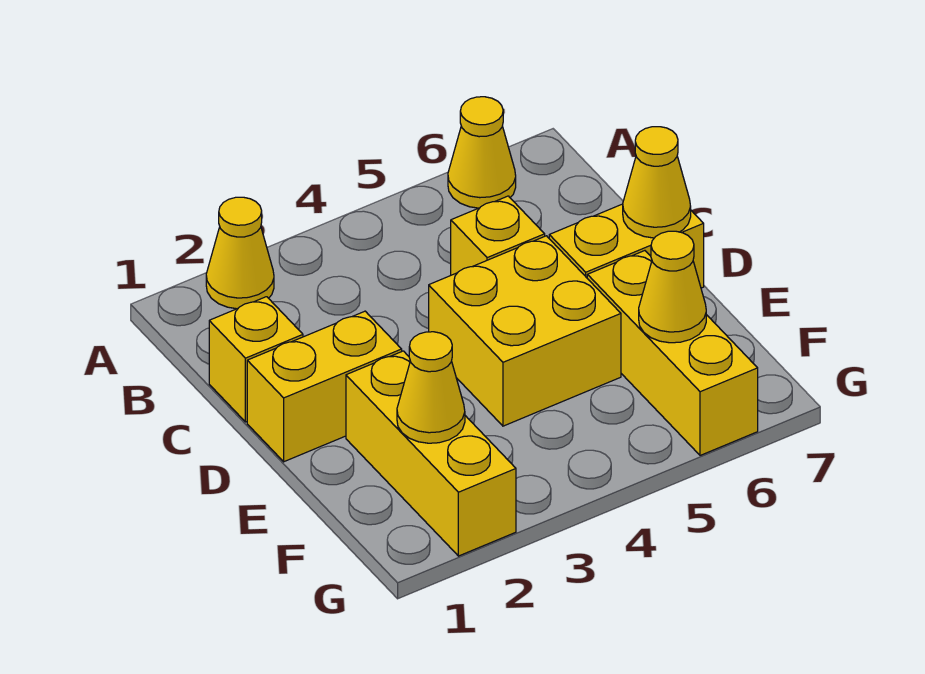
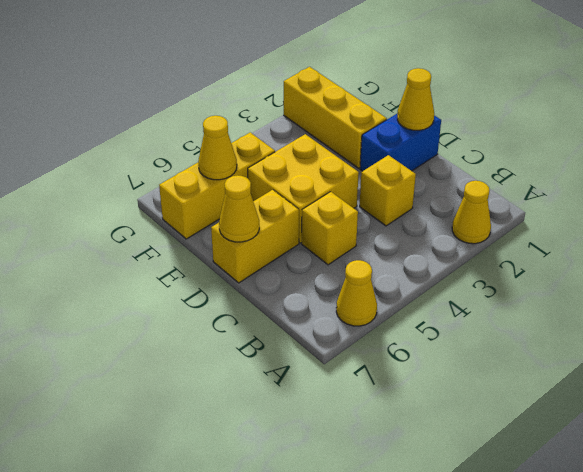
yellow brick C1 level 1 -> yellow brick C3 level 1
yellow brick D1:D2 level 1 -> blue brick D1:D2 level 1
yellow brick E6:G6 level 1 -> yellow brick F5:F7 level 1
yellow cone F2 level 2 -> yellow cone D1 level 2

